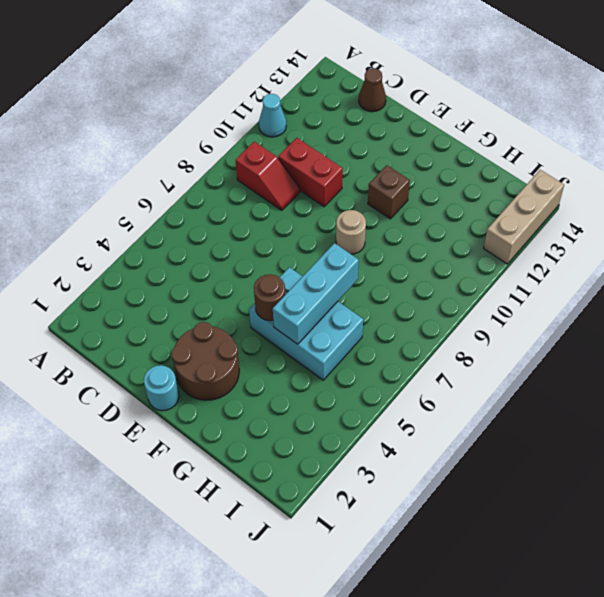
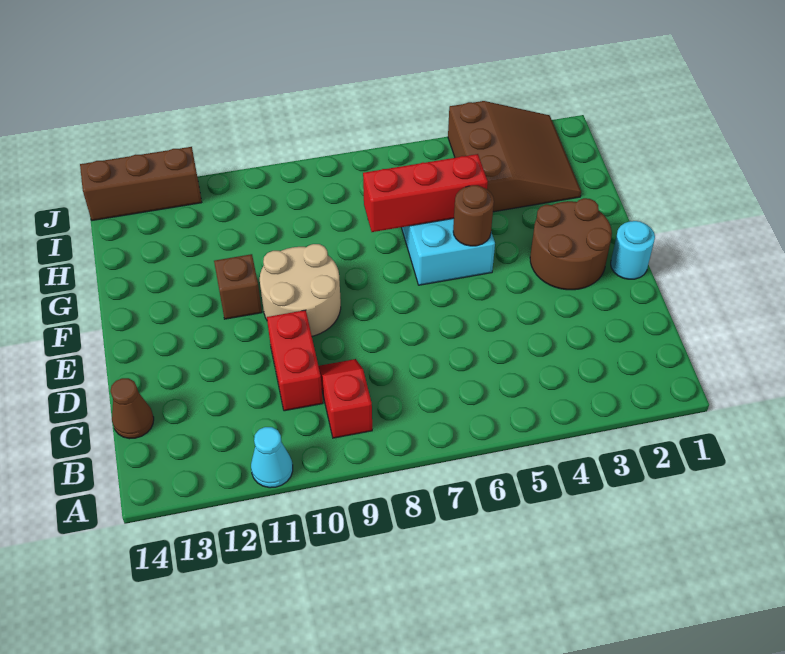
tan round brick F9 level 1 -> tan round brick E9:F10 level 1
cyan brick G5:G7 level 2 -> red brick G5:G7 level 2
none -> brown slope H2:J4 level 1 top 4
tan brick J12:J14 level 1 -> brown brick J12:J14 level 1

